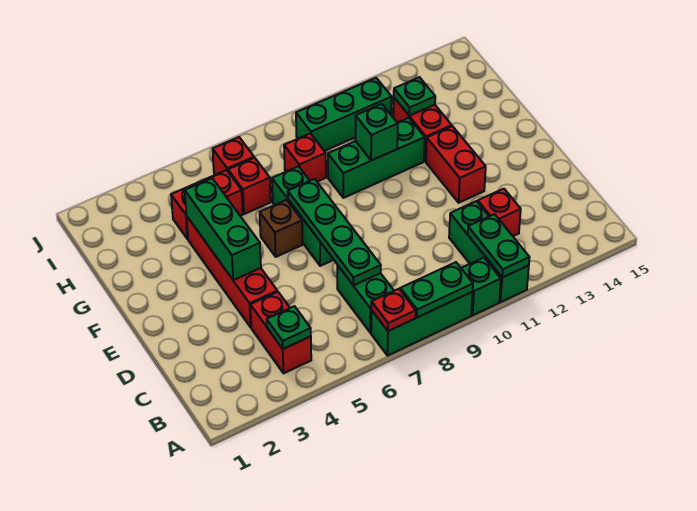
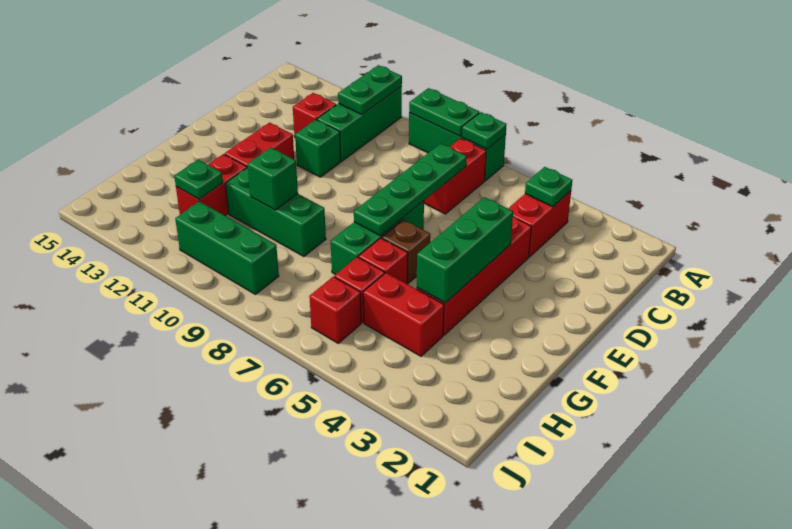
red plate A7 level 2 -> green plate A7 level 2
green brick A10 level 1 -> green brick D11 level 1
green brick B7:C7 level 1 -> red brick B7:C7 level 1
red brick H8 level 1 -> red brick G6 level 1

